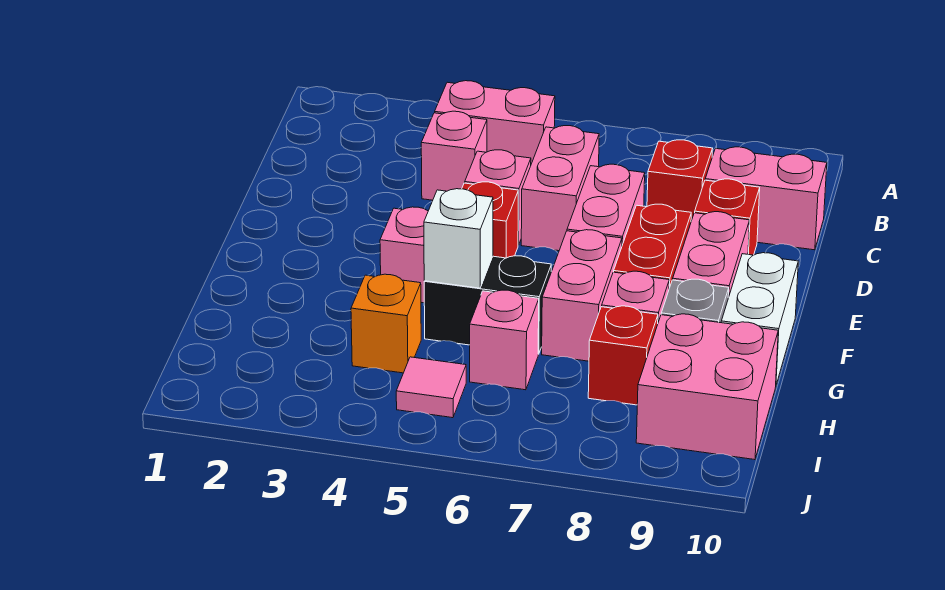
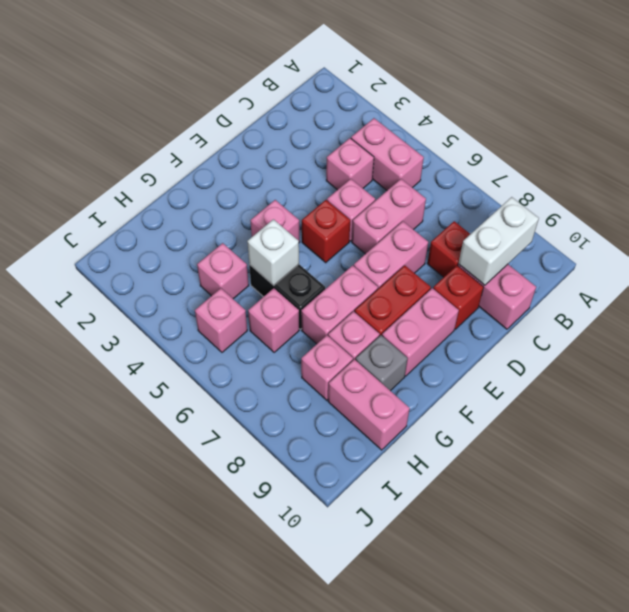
white brick F10:G10 level 1 -> white brick B9:C9 level 2
orange brick H4 level 1 -> pink brick H4 level 1
red brick H8 level 1 -> pink brick H8 level 1
pink brick H9:I10 level 1 -> pink brick H9:H10 level 1
pink tile I5 level 1 -> pink brick I5 level 1

